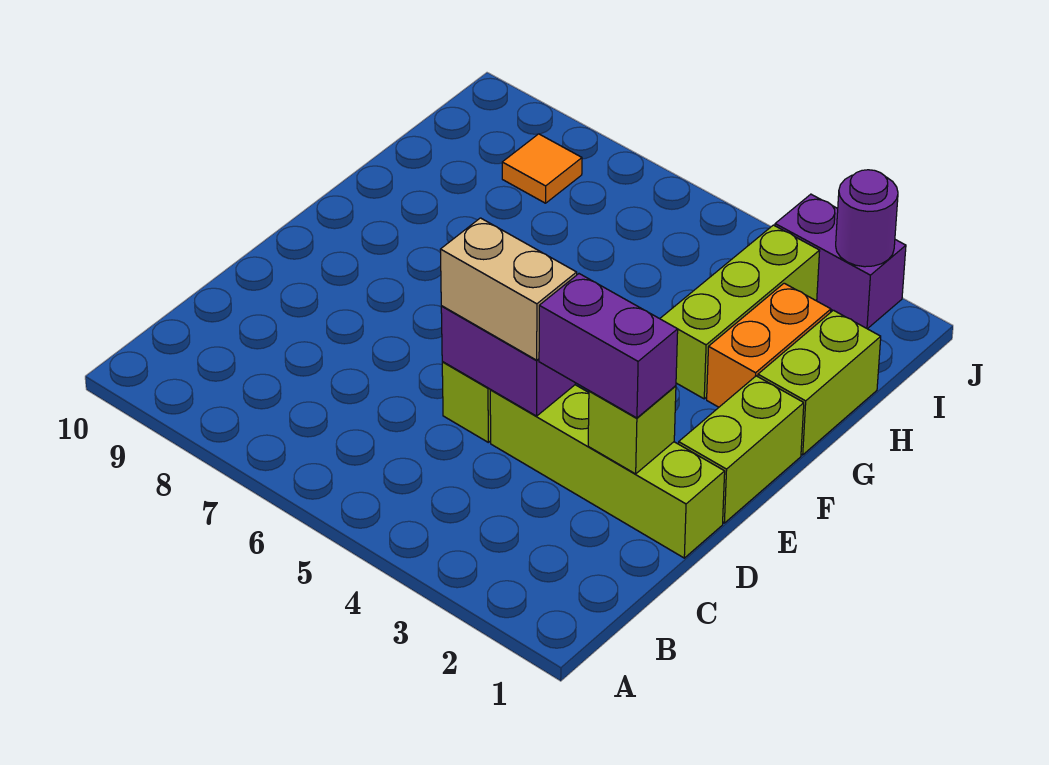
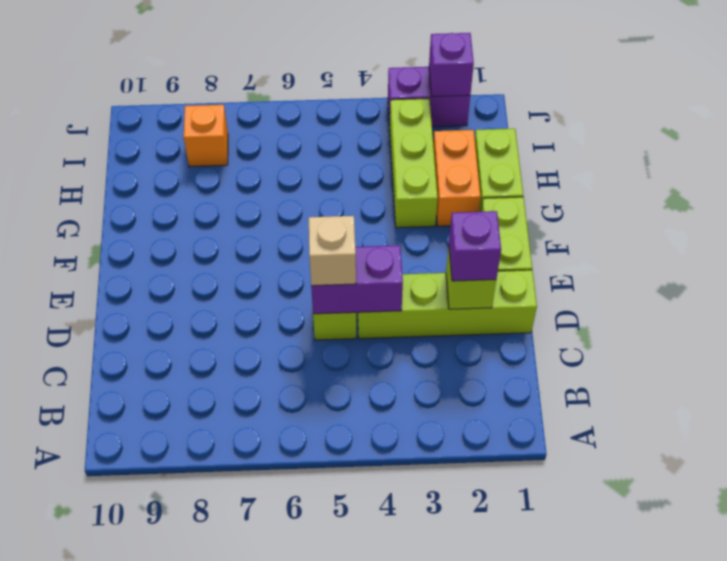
purple brick D2:D3 level 3 -> purple brick D2 level 3
tan brick D4:D5 level 3 -> tan brick D5 level 3
orange tile I8 level 1 -> orange brick I8 level 1
purple round brick J2 level 2 -> purple brick J2 level 2

